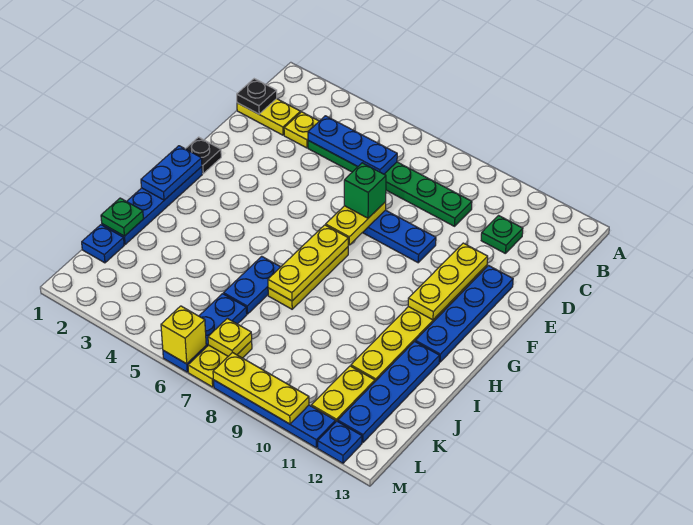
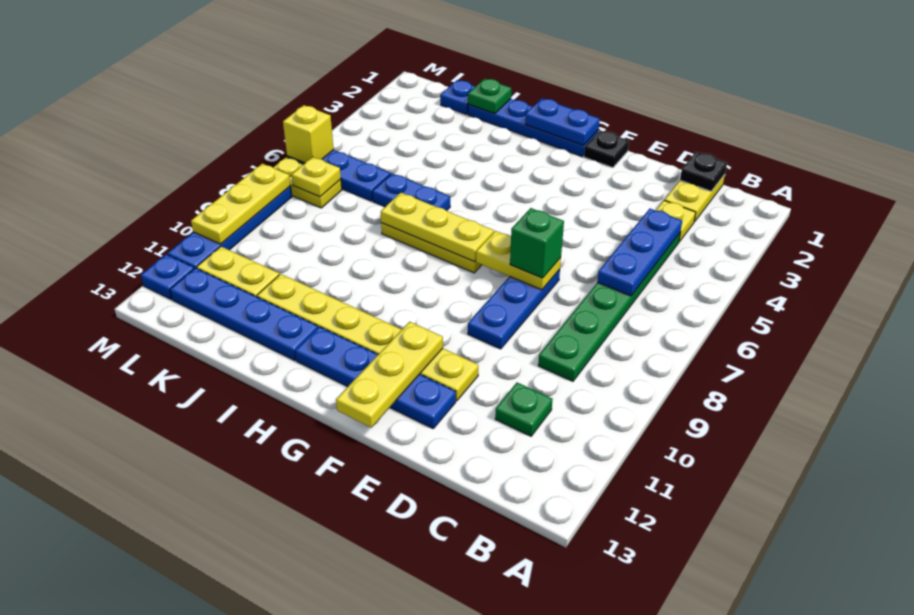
yellow plate E11:G11 level 2 -> yellow plate F11:F13 level 2

